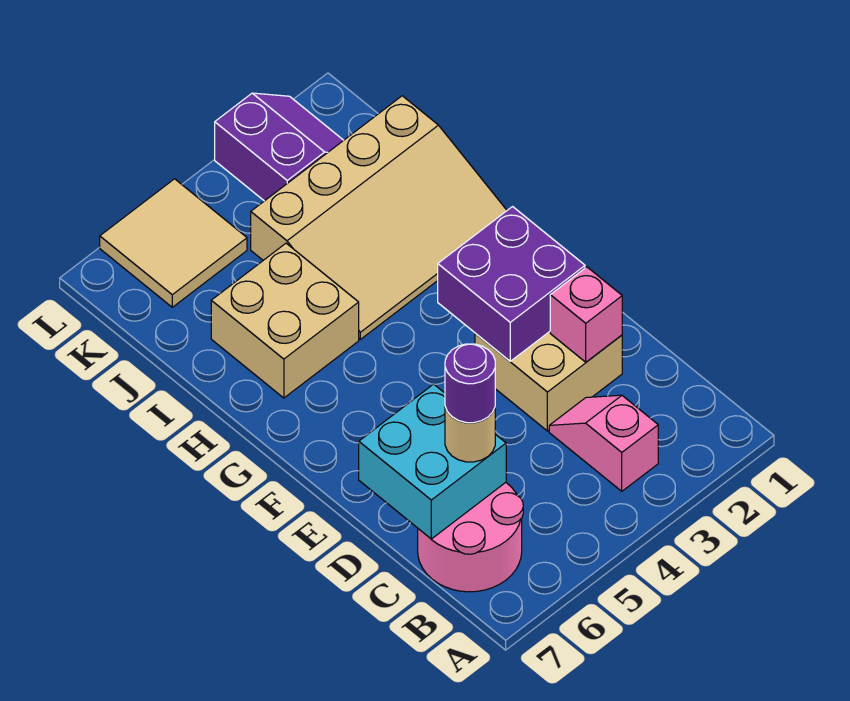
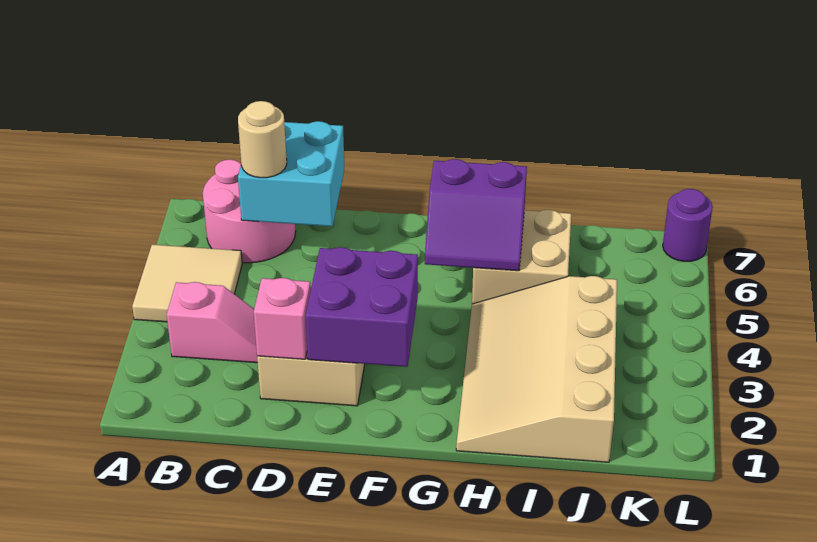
purple round brick C6 level 4 -> purple round brick L7 level 1
purple slope K2:L3 level 1 top 3 -> purple slope G5:H6 level 2 top 6
tan tile K5:L6 level 1 -> tan tile A4:B5 level 1

